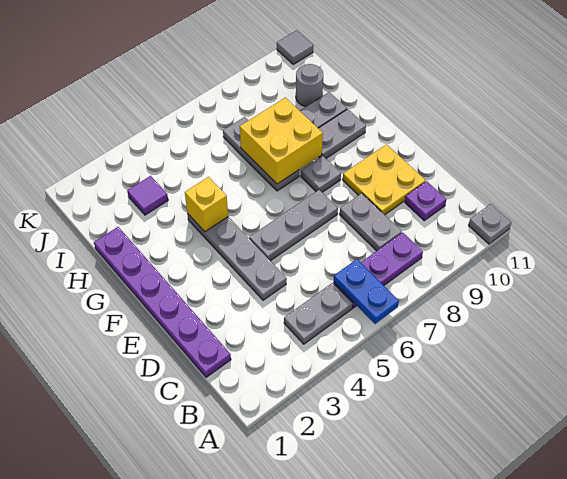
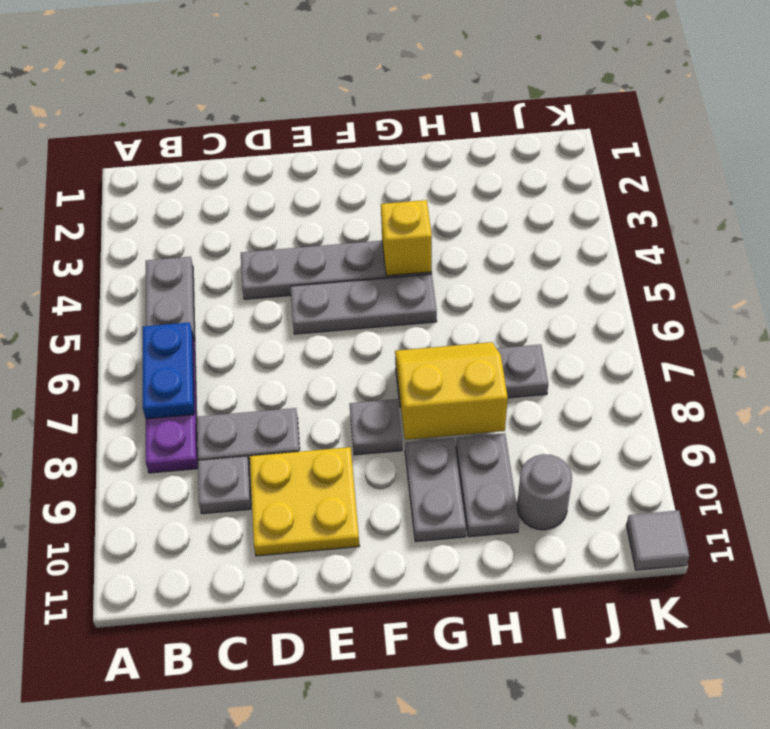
blue plate A6:B6 level 2 -> blue plate B6:B7 level 2
grey plate A11 level 1 -> grey plate C9 level 1
purple plate C1:H1 level 1 -> none
purple plate C10 level 1 -> none
grey plate E5:E7 level 1 -> grey plate E5:G5 level 1
yellow brick G7:H8 level 2 -> yellow slope G7:H8 level 2 top 8
purple tile I3 level 1 -> none

